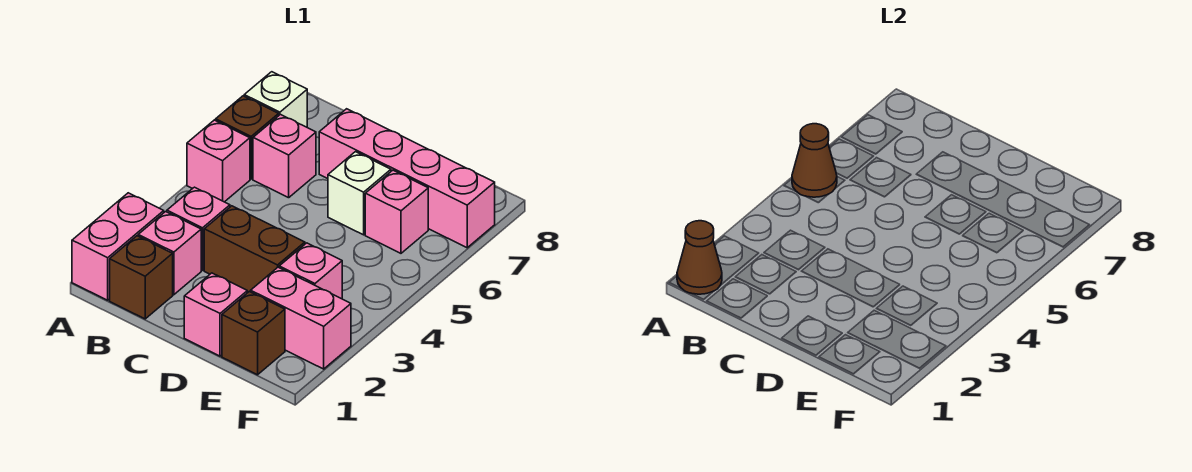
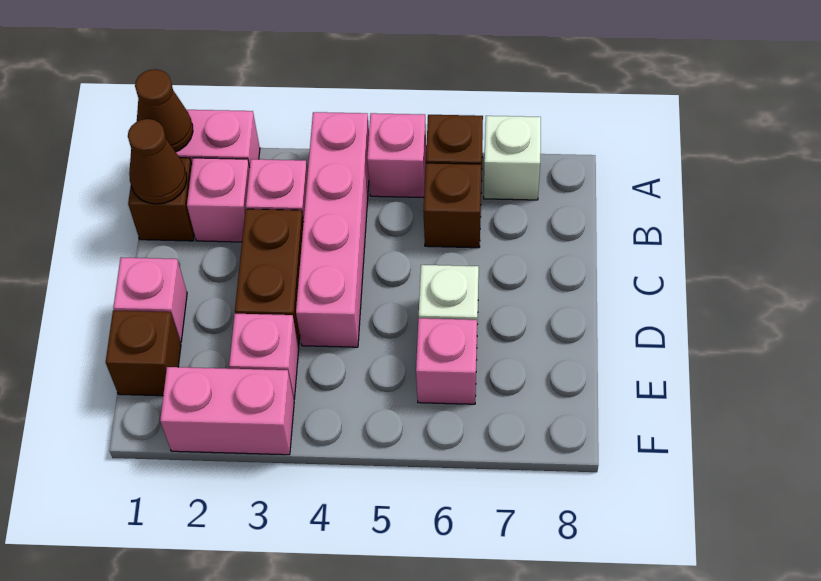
brown cone A5 level 2 -> brown cone B1 level 2
pink brick B6 level 1 -> brown brick B6 level 1
pink brick C7:F7 level 1 -> pink brick A4:D4 level 1
pink brick E2:F2 level 1 -> pink brick F2:F3 level 1

